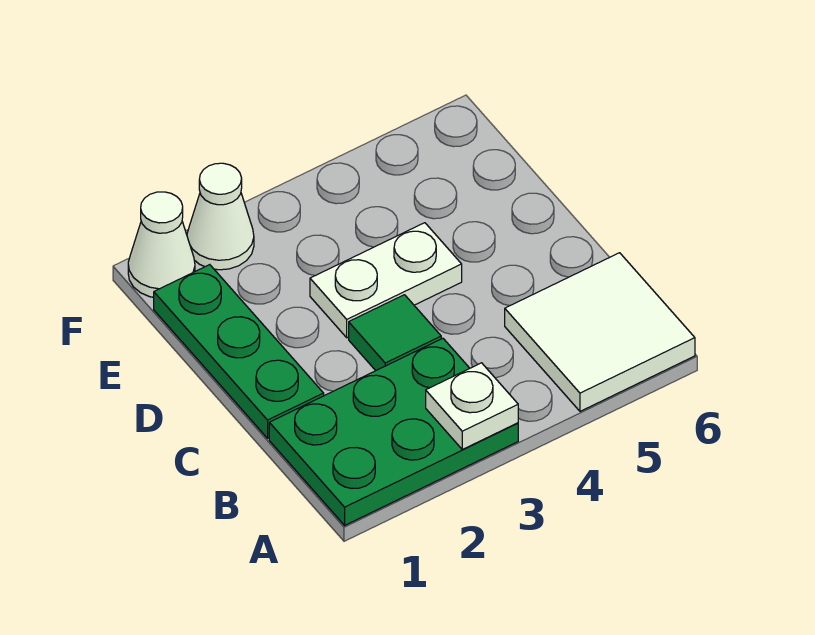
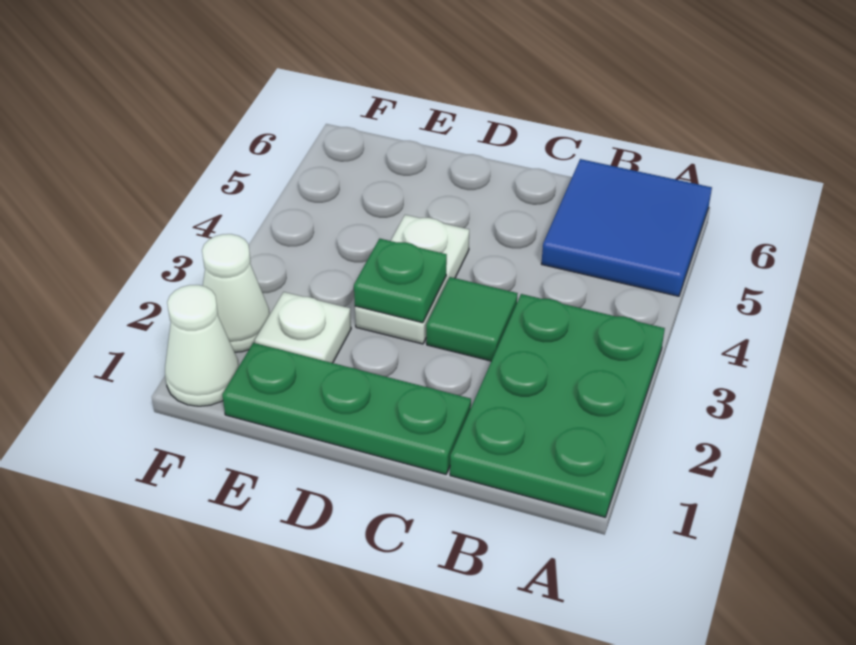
white plate A3 level 2 -> white plate E2 level 1
white tile A5:B6 level 1 -> blue tile A5:B6 level 1
none -> green plate D3 level 2

